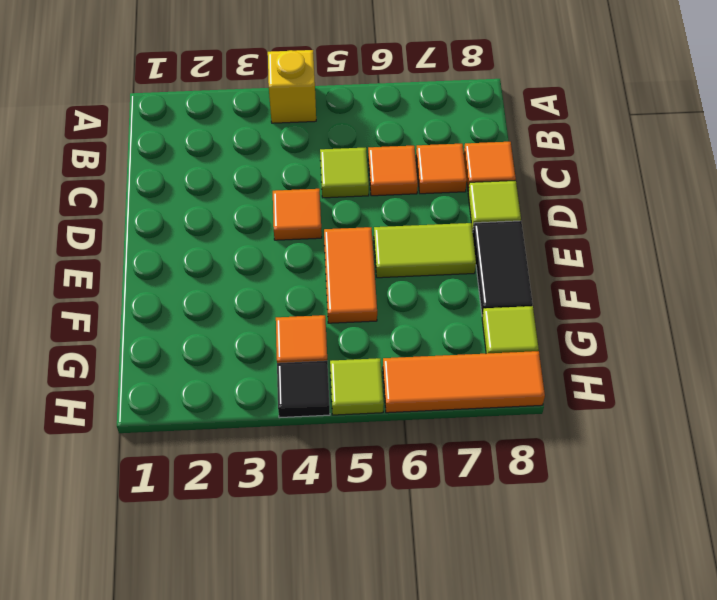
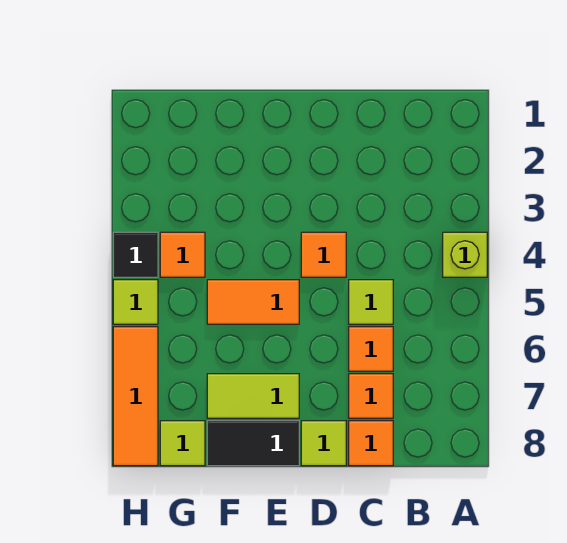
yellow brick A4 level 1 -> lime brick A4 level 1
lime tile E6:E7 level 1 -> lime tile E7:F7 level 1

